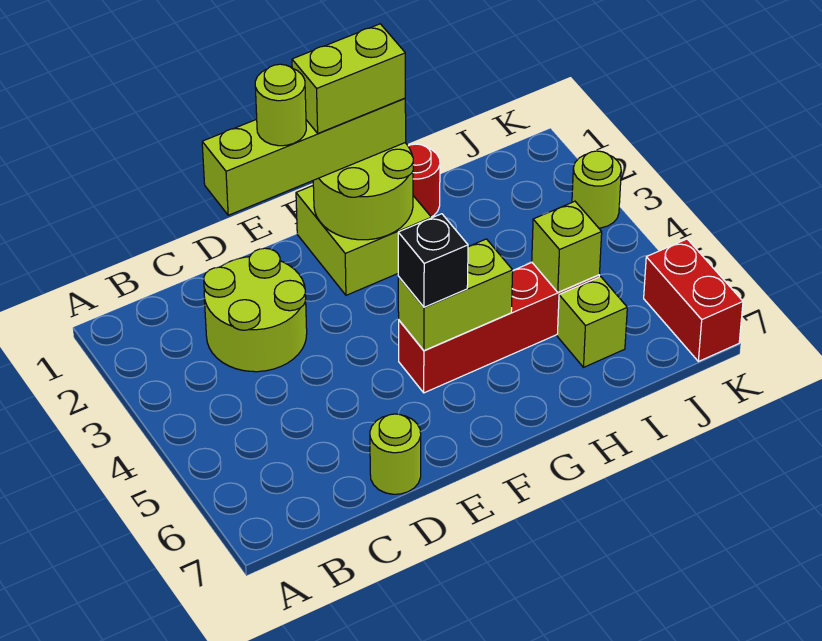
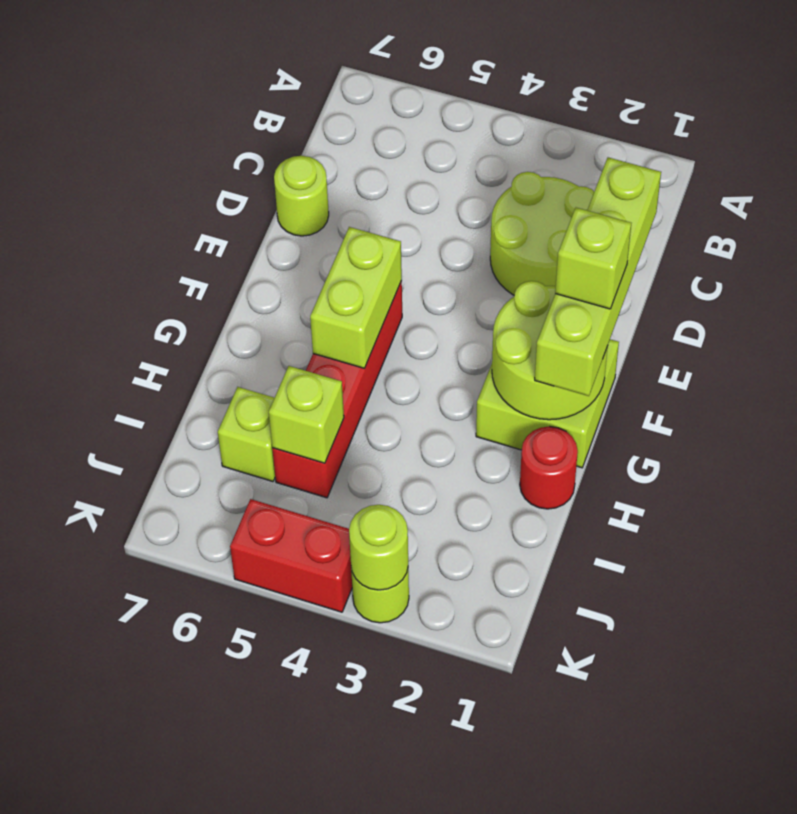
lime round brick E1 level 4 -> lime round brick K3 level 2
lime brick F1:G1 level 4 -> lime brick F1 level 4
black brick F5 level 3 -> none
red brick K6:K7 level 1 -> red brick K4:K5 level 1

